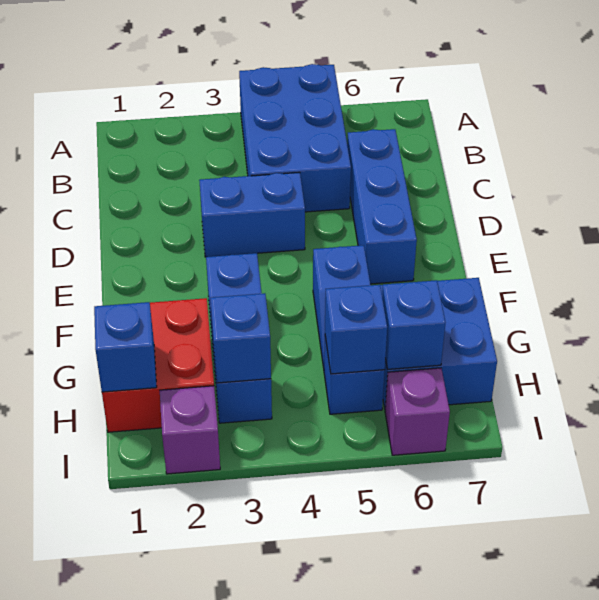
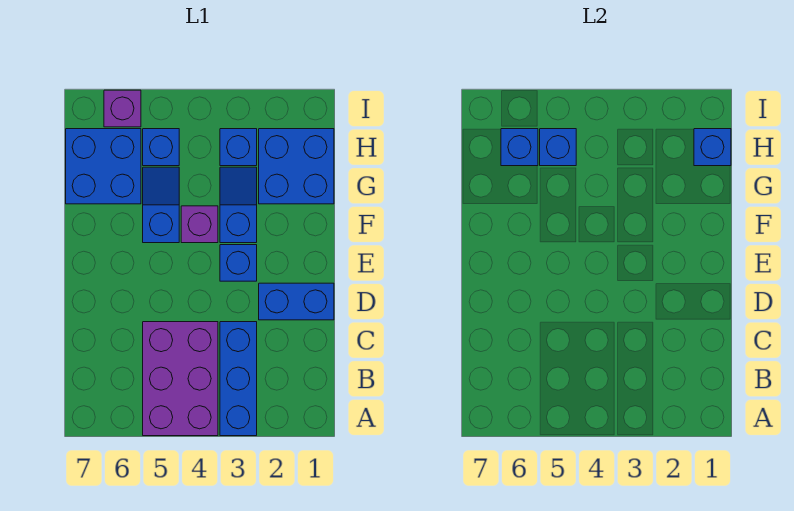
blue brick A4:C5 level 1 -> purple brick A4:C5 level 1
blue brick C6:E6 level 1 -> blue brick A3:C3 level 1
blue brick D3:D4 level 1 -> blue brick D1:D2 level 1
red brick G1:H2 level 1 -> blue brick G1:H2 level 1
blue brick H3 level 2 -> blue brick E3 level 1
purple brick I2 level 1 -> purple brick F4 level 1

